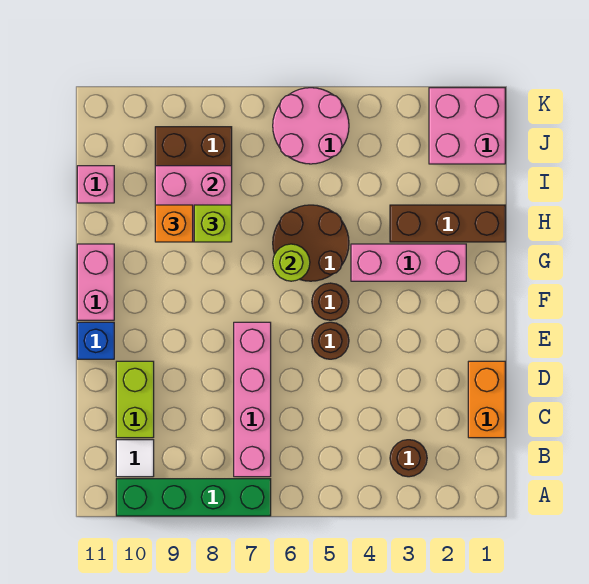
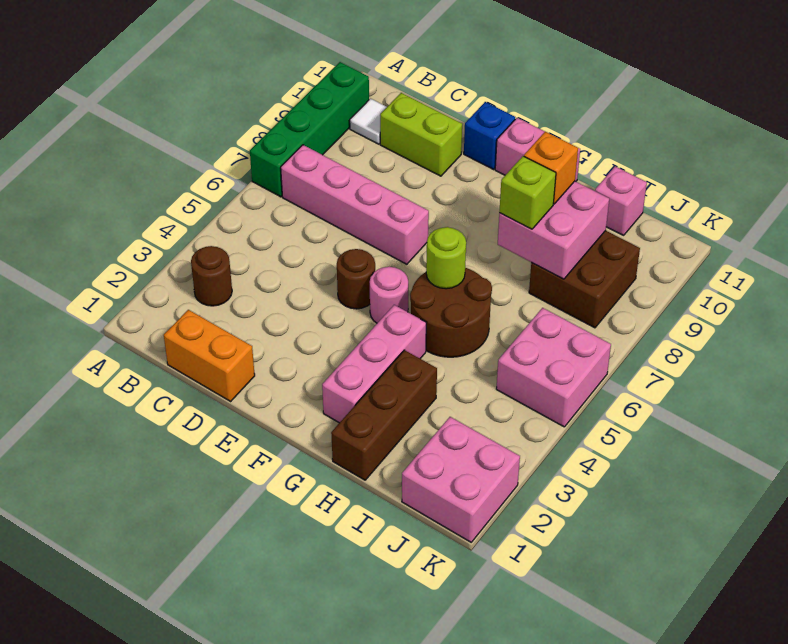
brown round brick F5 level 1 -> pink round brick F5 level 1
pink round brick J5:K6 level 1 -> pink brick J5:K6 level 1

